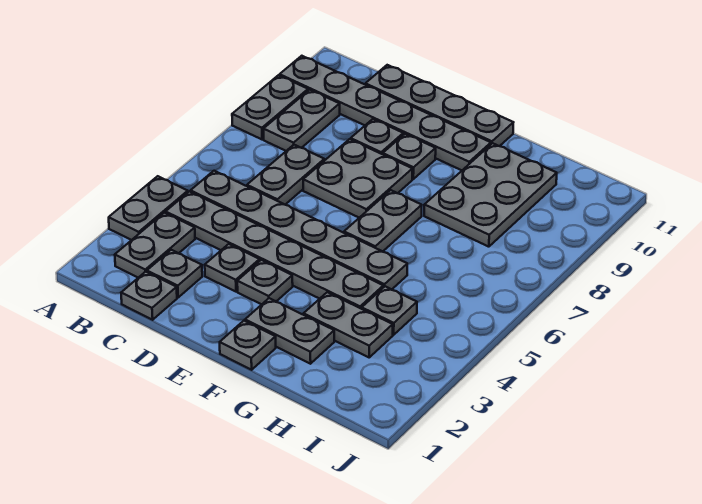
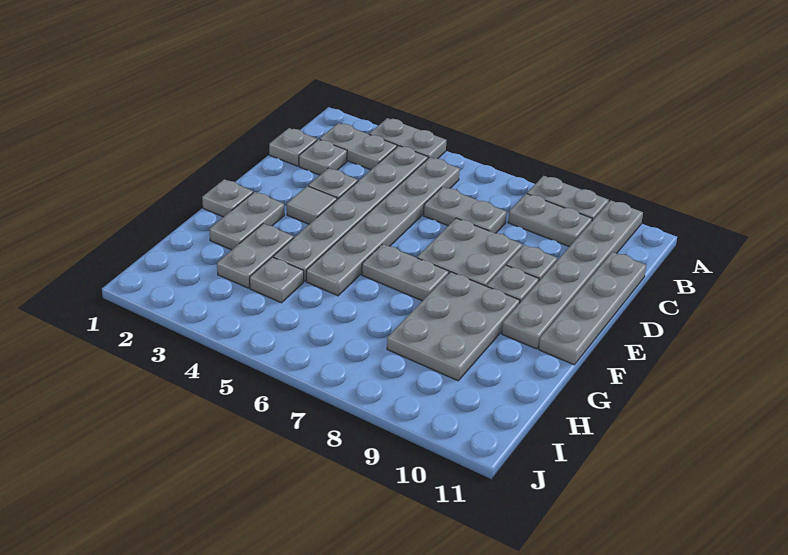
grey plate E3 level 1 -> grey tile E3 level 1
grey plate G8:H10 level 1 -> grey plate F8:H9 level 1

